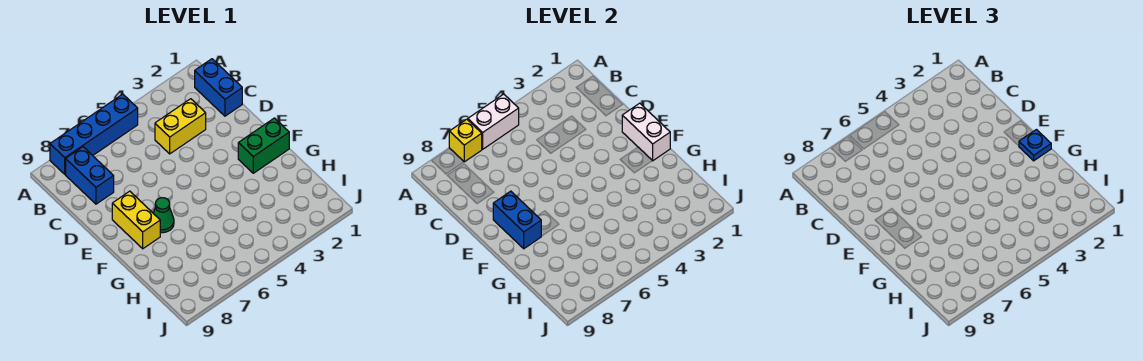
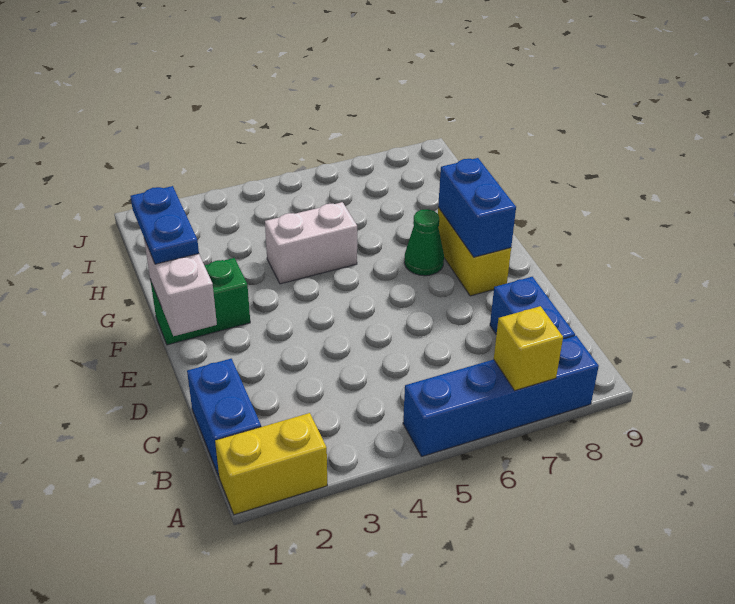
white brick A5:A6 level 2 -> white brick G4:G5 level 1
yellow brick C3:C4 level 1 -> yellow brick A1:A2 level 1
blue plate F1 level 3 -> blue plate F1:G1 level 3

